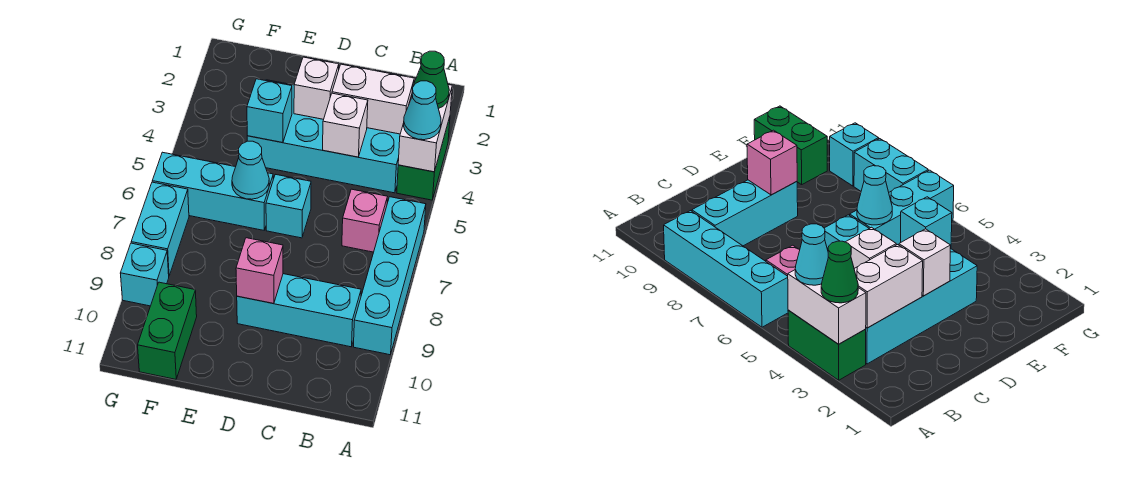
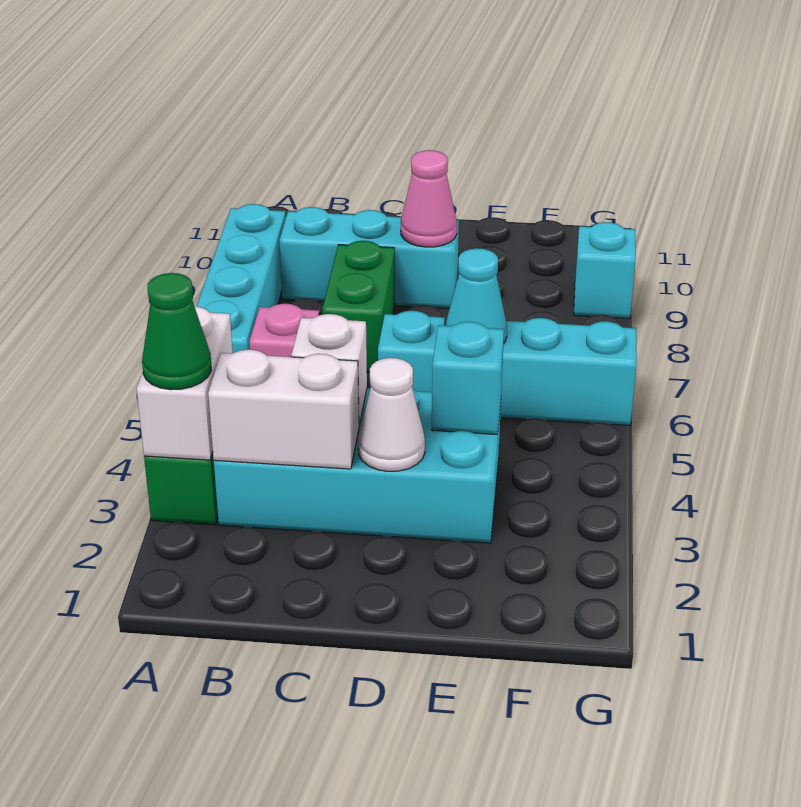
cyan cone A4 level 3 -> none
white brick D3 level 2 -> white cone D3 level 2
pink brick D9 level 2 -> pink cone D9 level 2
green brick F10:F11 level 1 -> green brick C7:C8 level 1
cyan brick G7:G8 level 1 -> none

